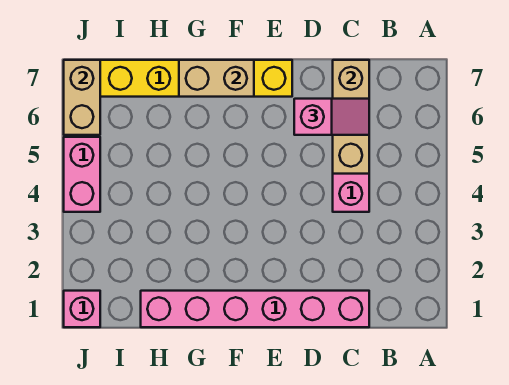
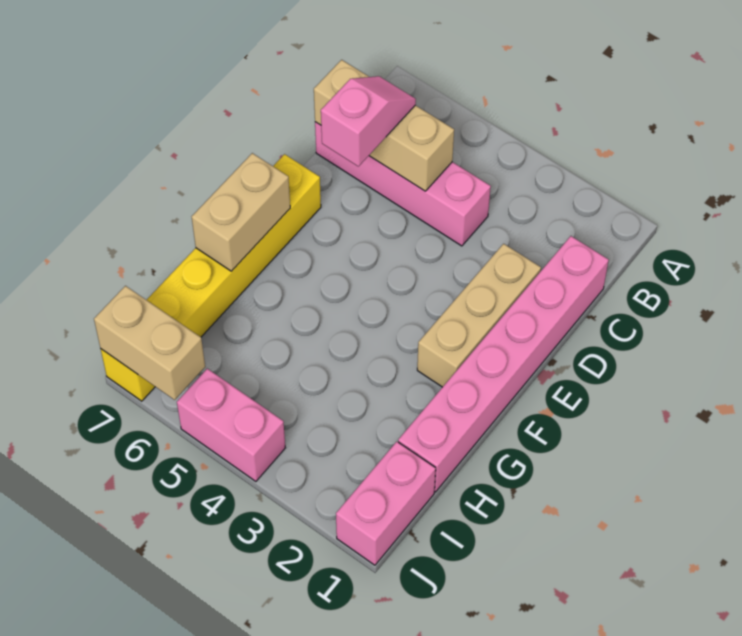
none -> tan brick D2:F2 level 1
pink brick J1 level 1 -> pink brick I1:J1 level 1

